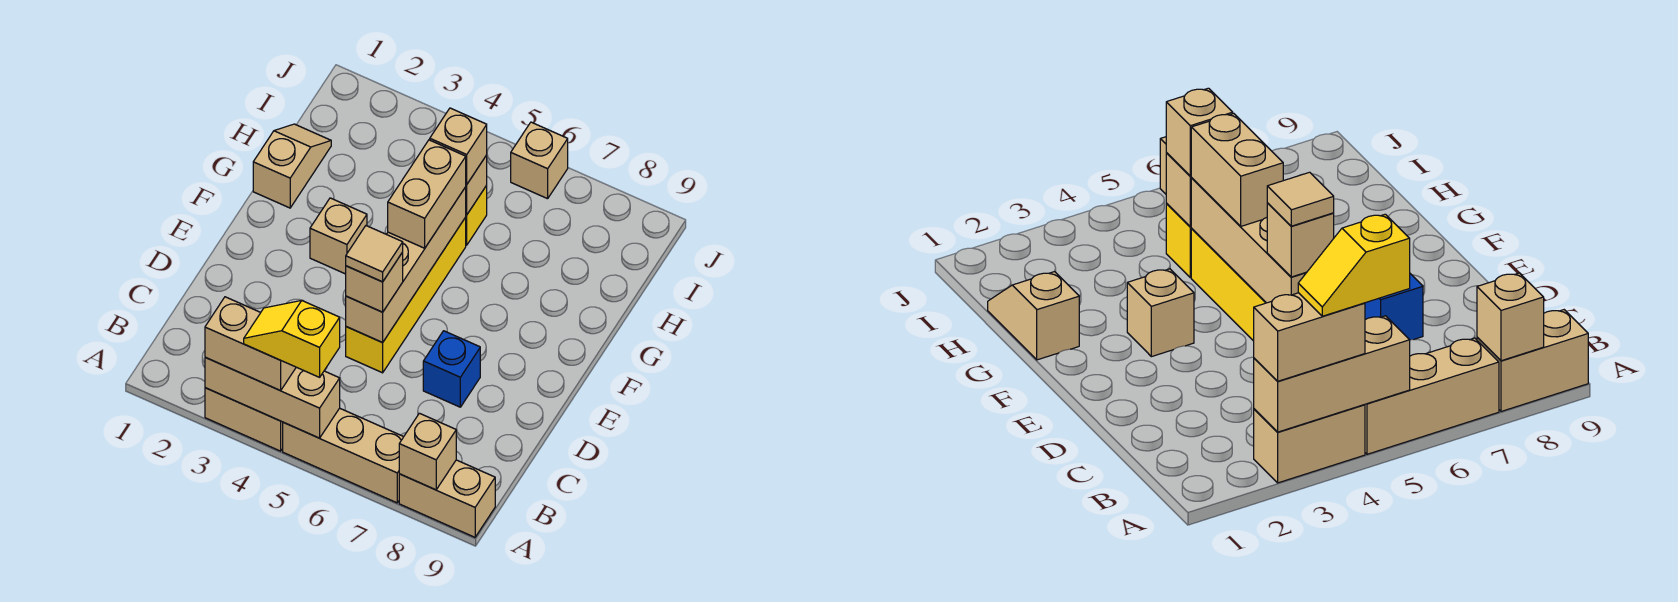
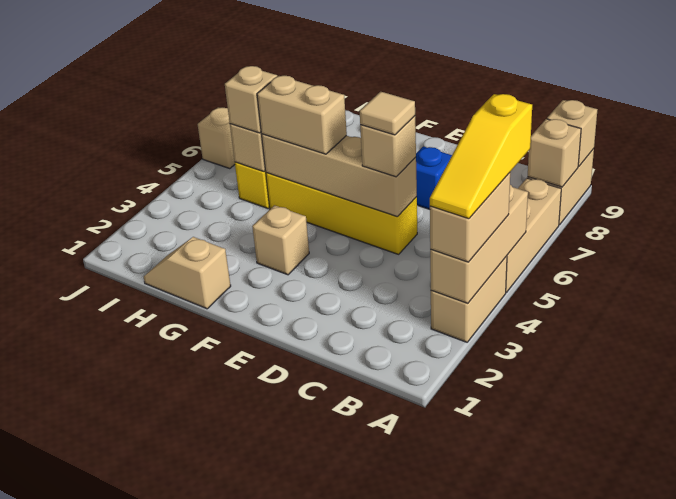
yellow slope A4:A5 level 4 top 5 -> yellow slope A3:A5 level 4 top 5
none -> tan brick A9 level 2

